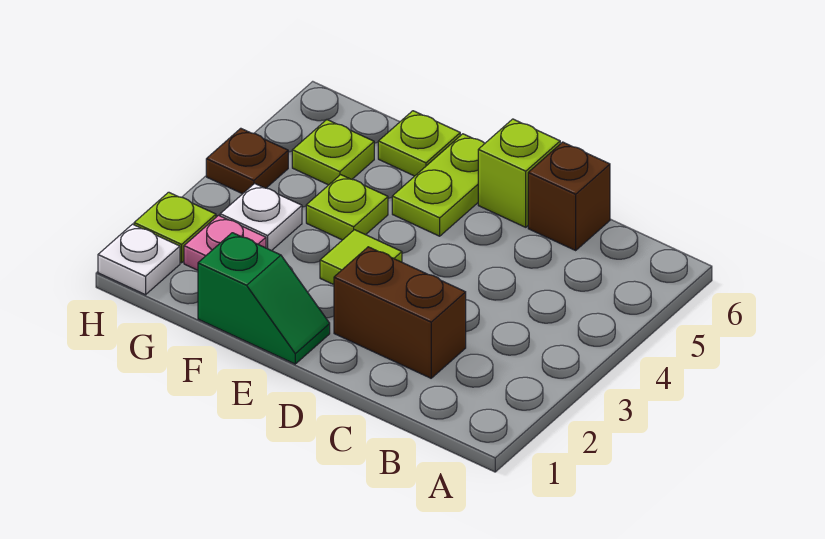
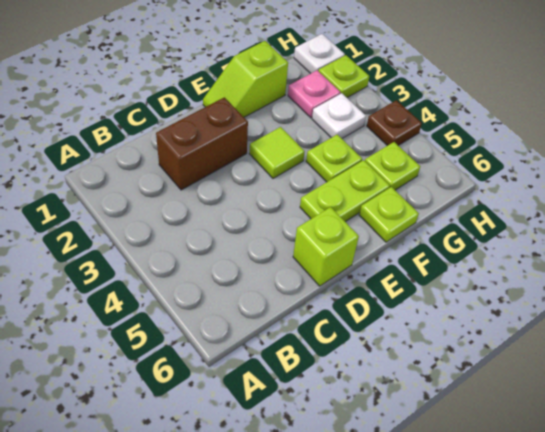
brown brick C6 level 1 -> none
green slope E1:F1 level 1 top F -> lime slope E1:F1 level 1 top F
lime plate E5:E6 level 1 -> lime plate E5:F5 level 1

